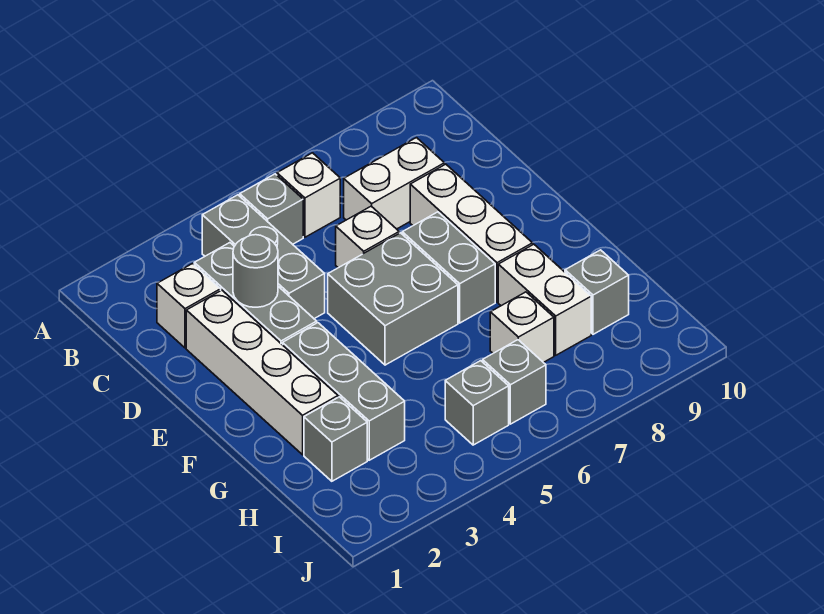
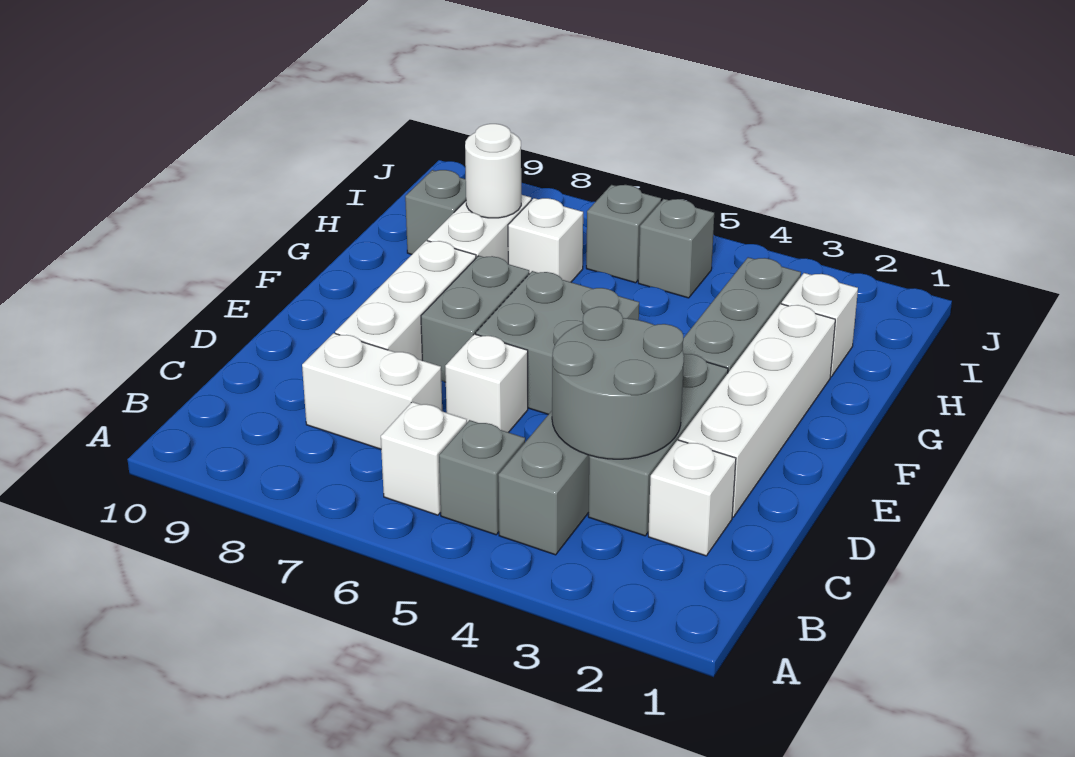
grey round brick D3 level 2 -> grey round brick C3:D4 level 2
grey brick H2 level 1 -> white brick H2 level 1
none -> white round brick H8 level 2

